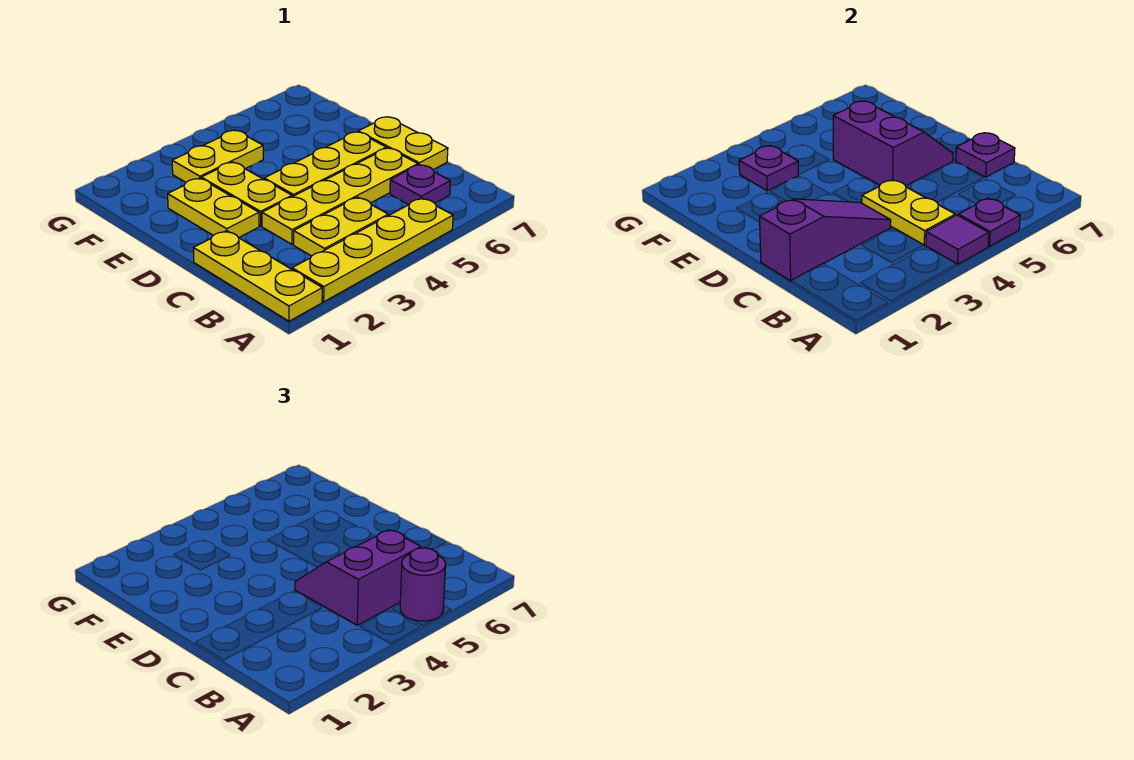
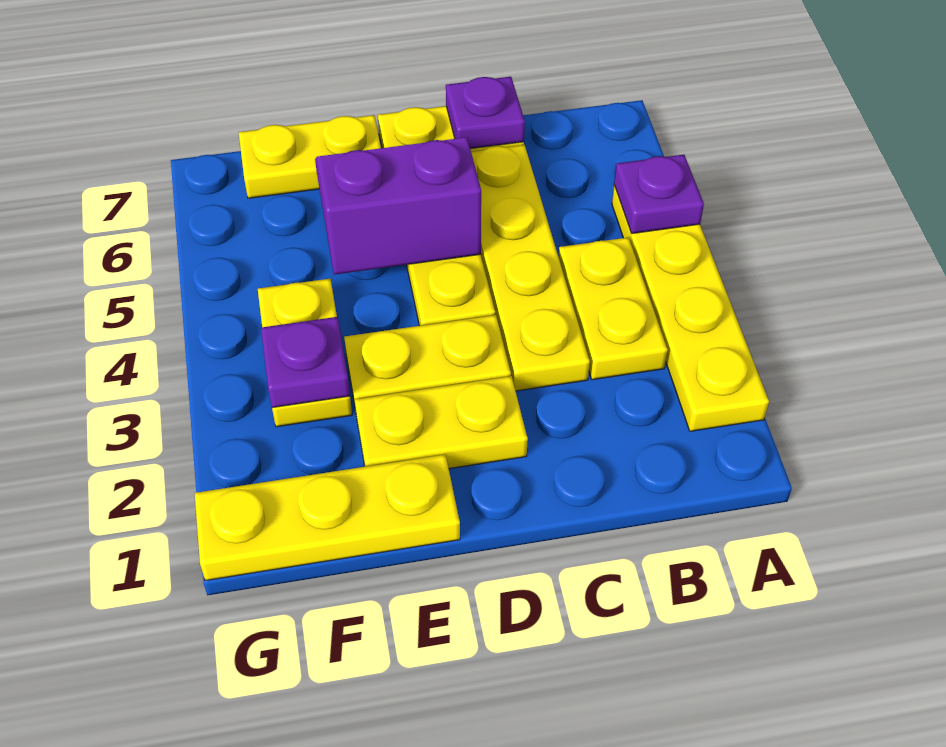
yellow plate A1:C1 level 1 -> yellow plate E1:G1 level 1
purple tile A4 level 2 -> none
purple round brick A5 level 3 -> none
yellow plate B4:C4 level 2 -> yellow plate E7:F7 level 1
purple slope B4:C5 level 3 top B -> none
purple plate B6 level 1 -> none
purple slope C1:C3 level 2 top 1 -> none

